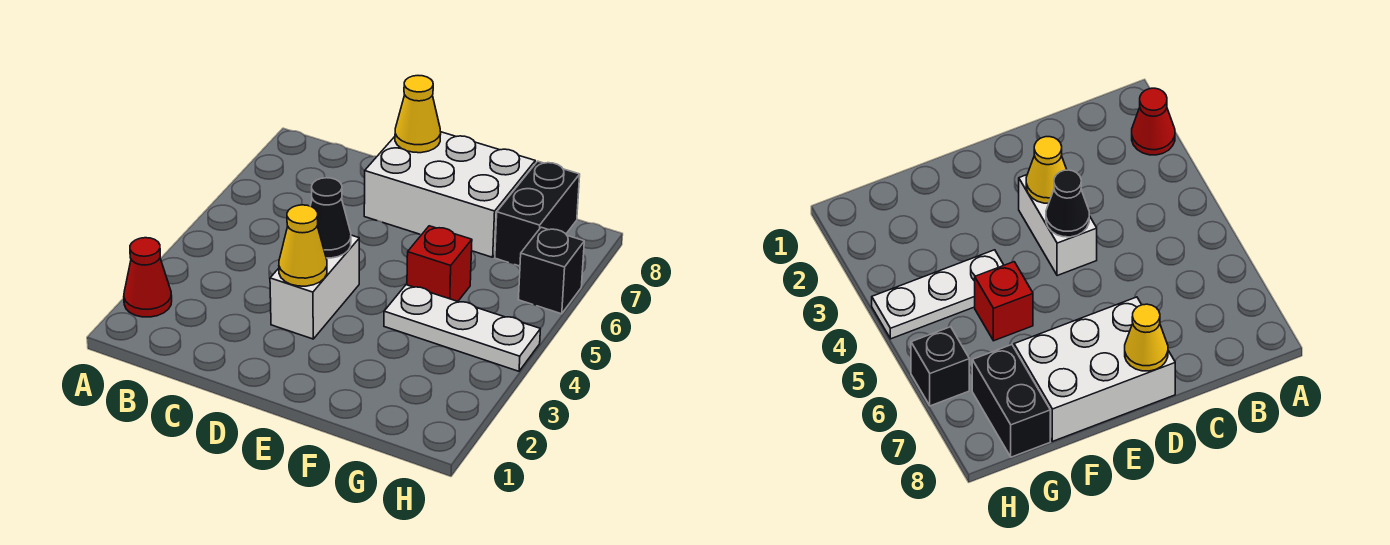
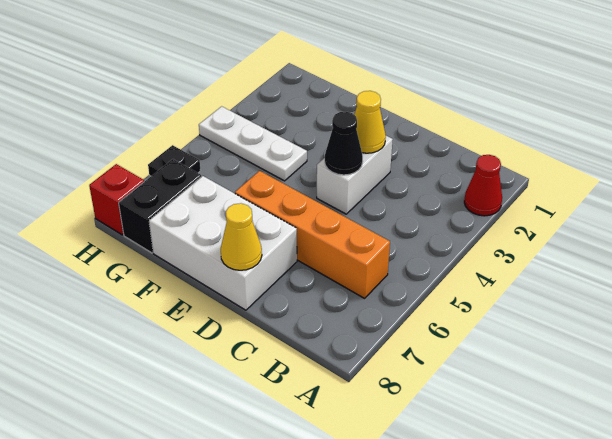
none -> orange brick B6:E6 level 1
red brick F5 level 1 -> red brick H8 level 1
black brick H6 level 1 -> black plate H6 level 1

